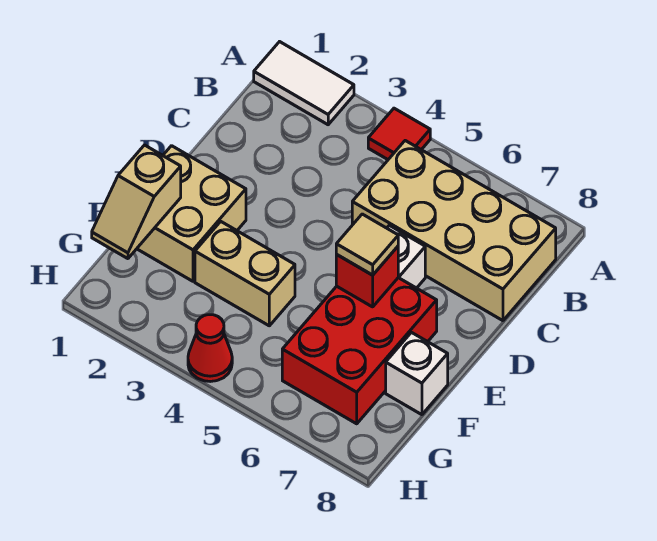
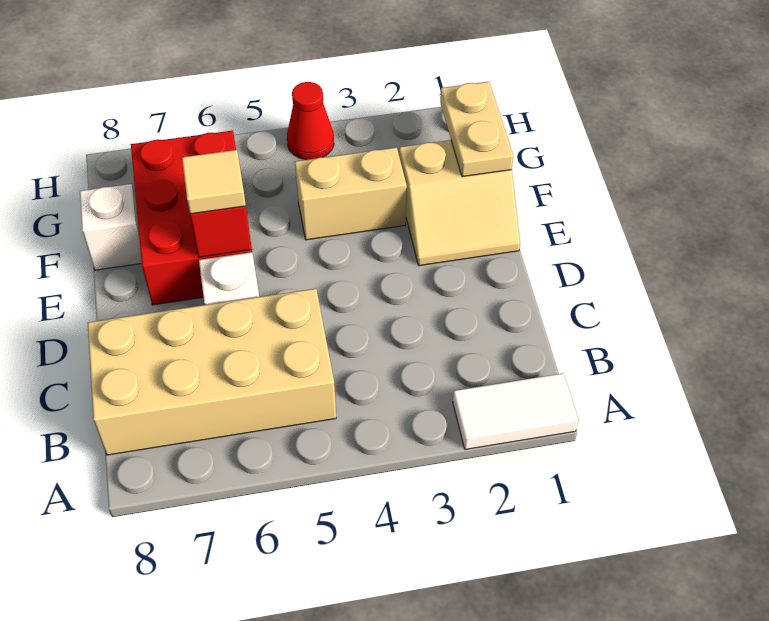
red tile A4 level 1 -> none
tan brick E1:F2 level 1 -> tan slope E1:F2 level 1 top F
tan slope F1:G1 level 2 top F -> tan plate F1:G1 level 2

